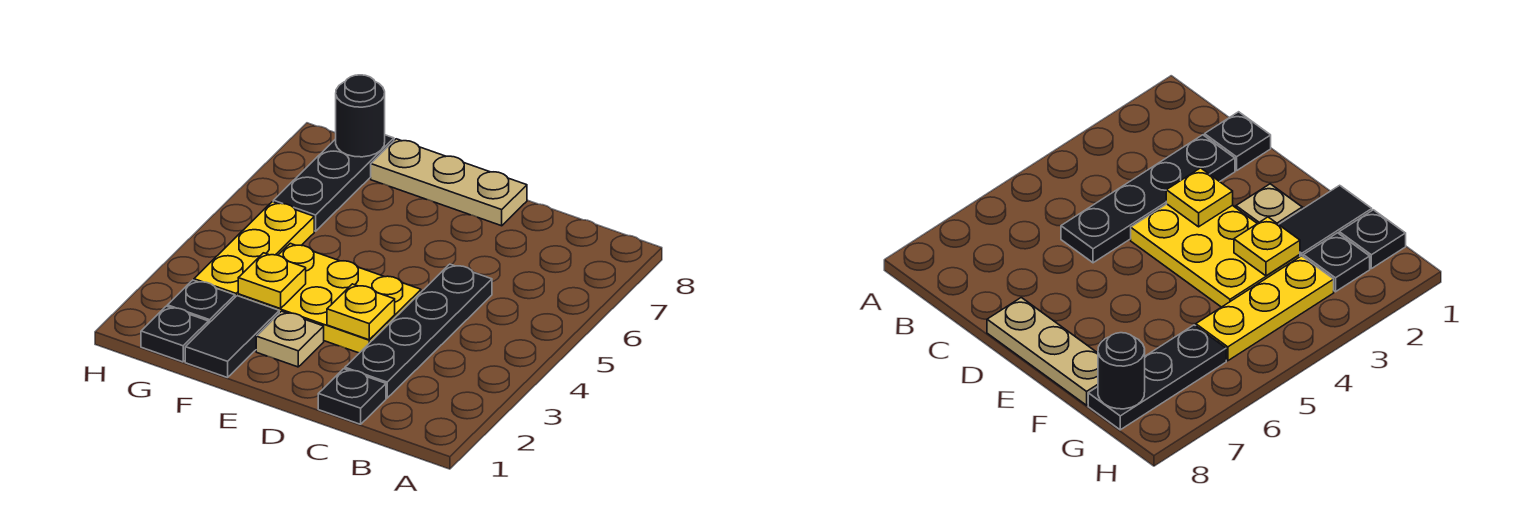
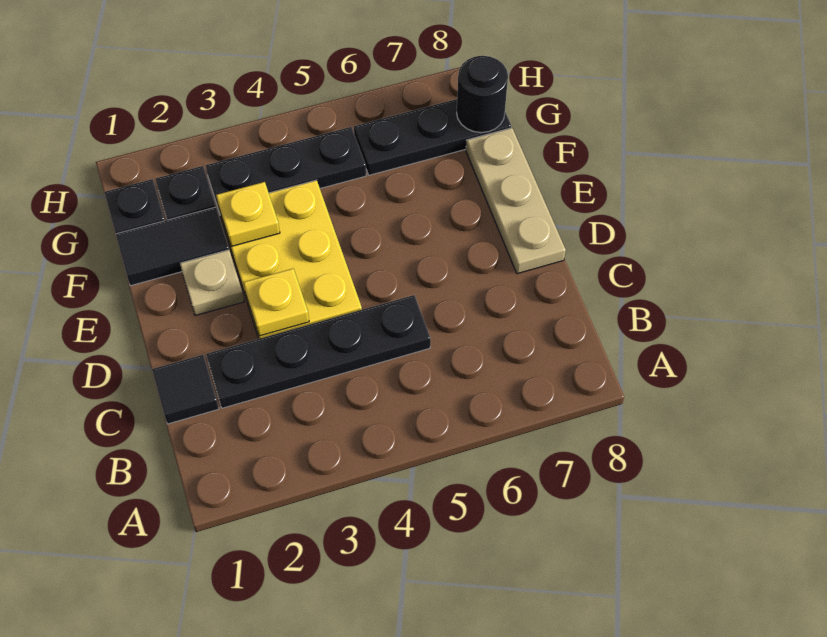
black plate C1 level 1 -> black tile C1 level 1
yellow plate G3:G5 level 1 -> black plate G3:G5 level 1

